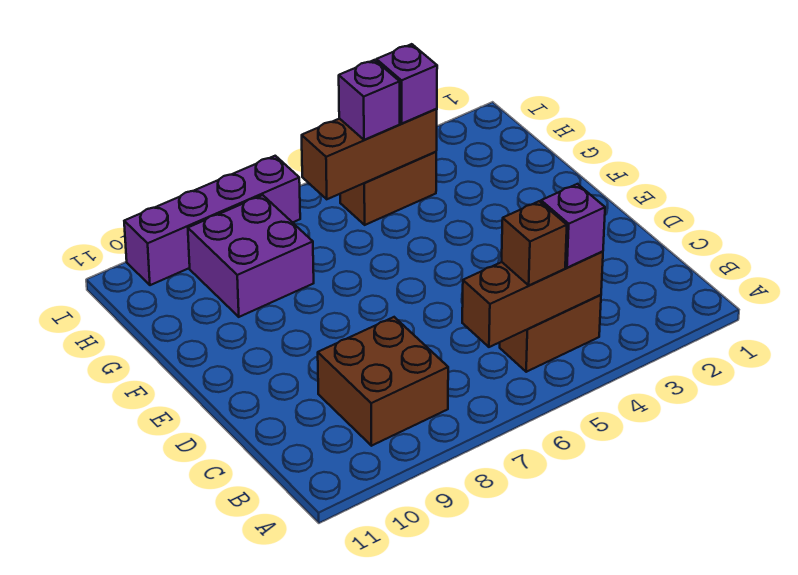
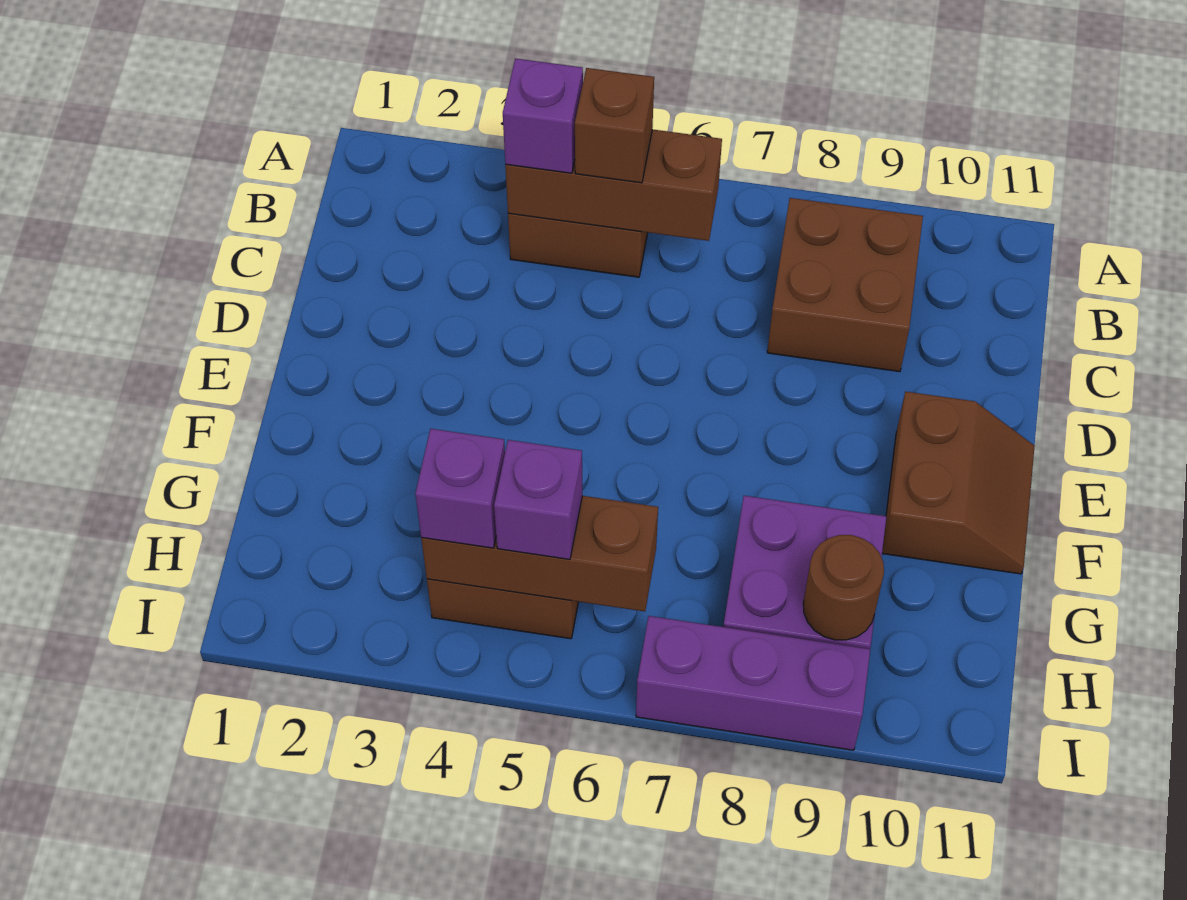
none -> brown slope E10:F11 level 1 top 10
none -> brown round brick H9 level 2
purple brick I7:I10 level 1 -> purple brick I7:I9 level 1

